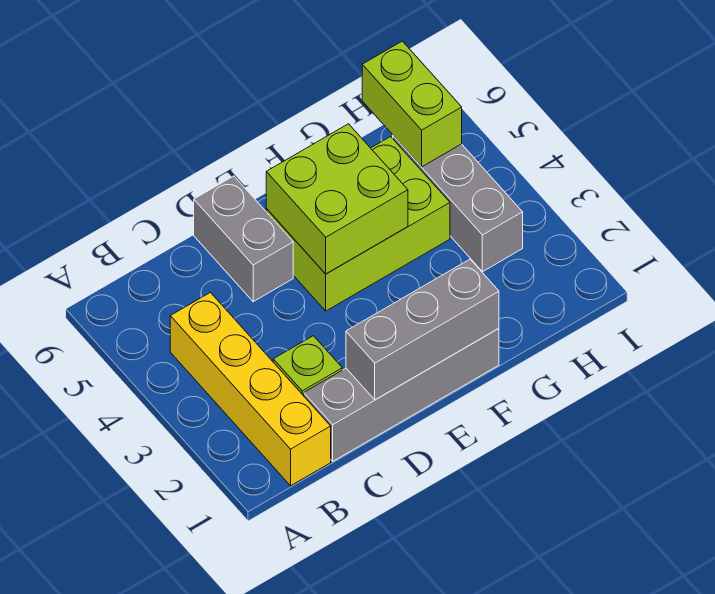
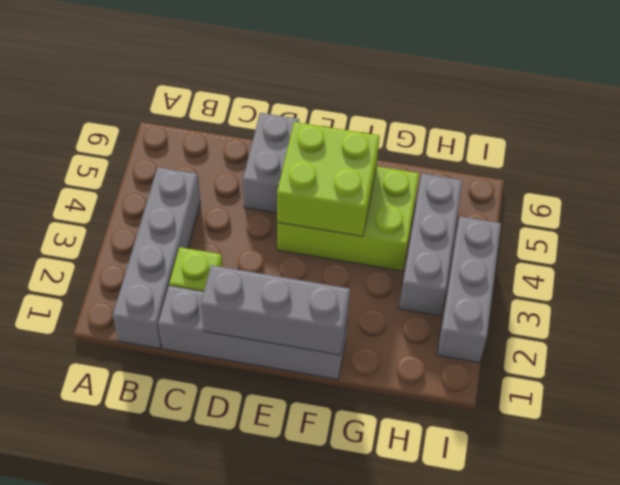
yellow brick B1:B4 level 1 -> grey brick B1:B4 level 1
lime brick H5:H6 level 2 -> none
none -> grey brick I2:I4 level 1

